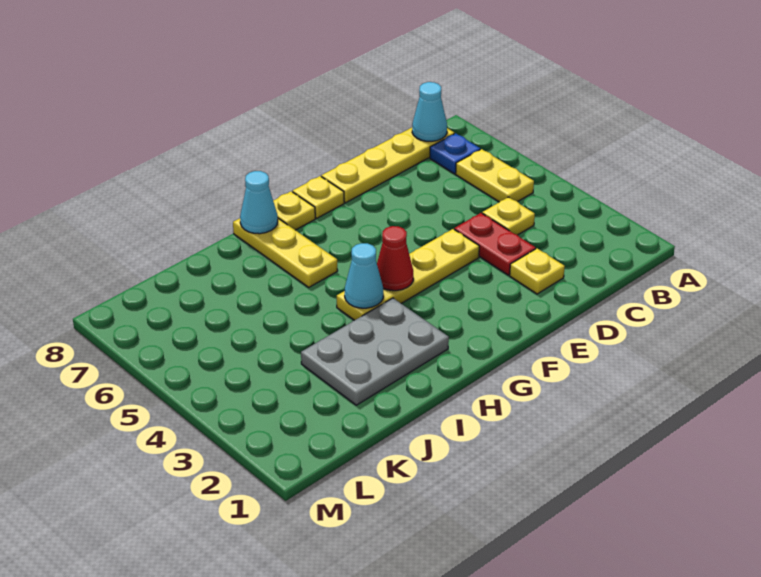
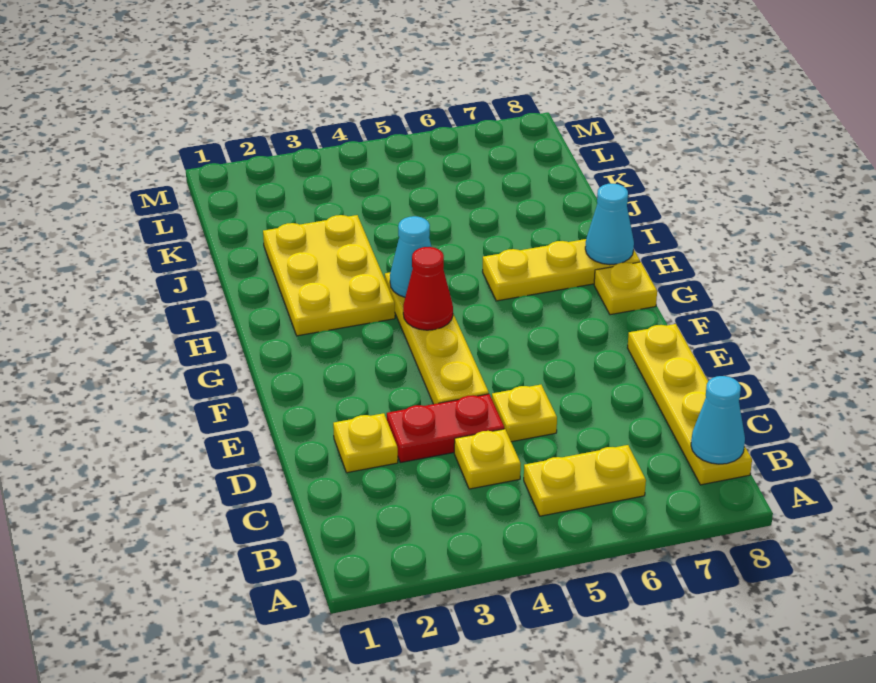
blue plate B7 level 1 -> none
yellow plate F8 level 1 -> yellow plate D5 level 1
grey plate H2:J3 level 1 -> yellow plate H2:J3 level 1

